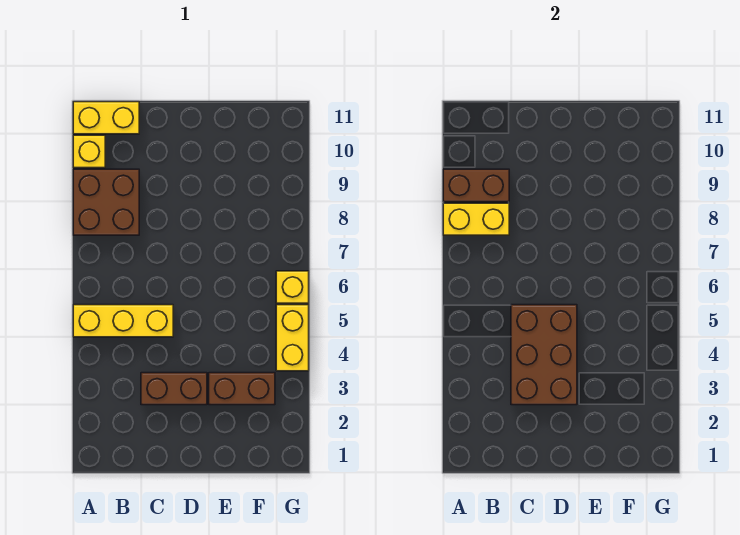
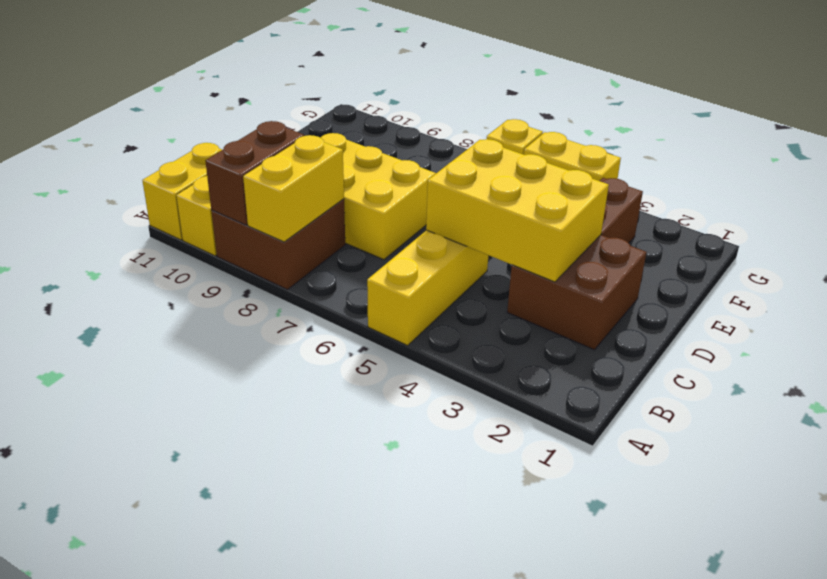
brown brick C3:D3 level 1 -> brown brick C2:D3 level 1
brown brick C3:D5 level 2 -> yellow brick C3:D5 level 2
none -> yellow brick C7:D9 level 1

